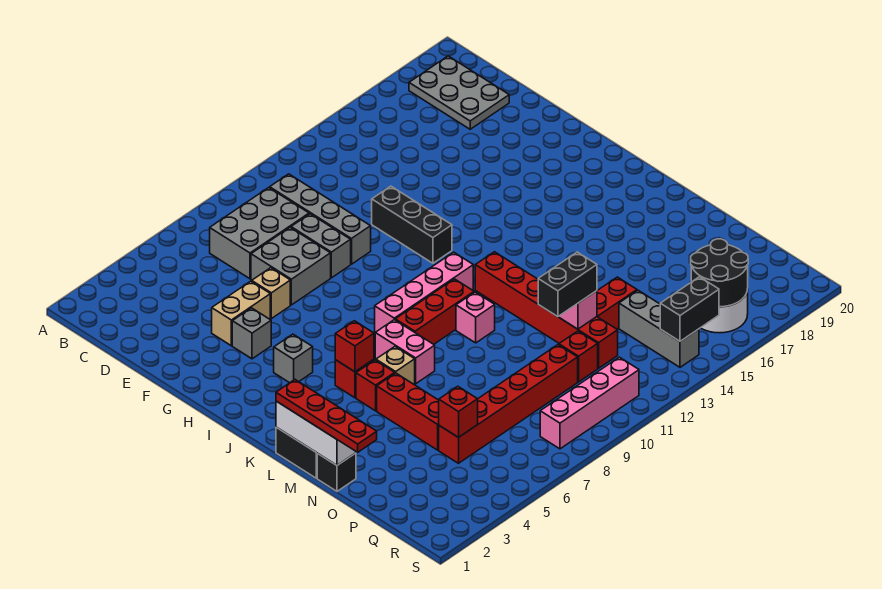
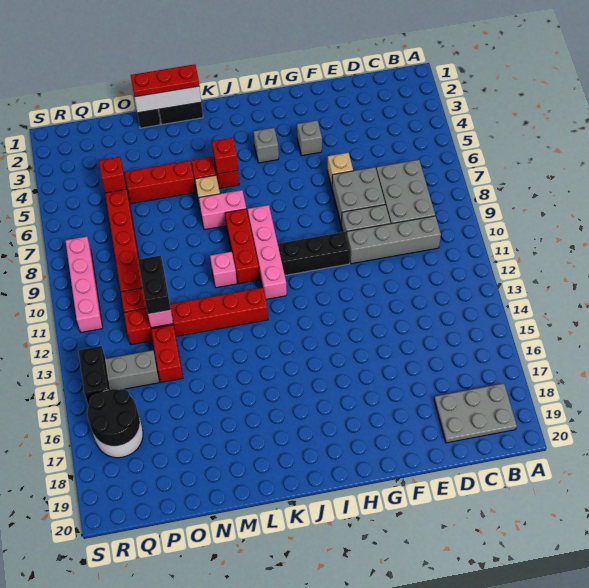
tan brick F4:F5 level 1 -> none
black brick F12:H12 level 1 -> black brick G10:I10 level 1
red plate L1:O1 level 3 -> red plate L1:N1 level 3

